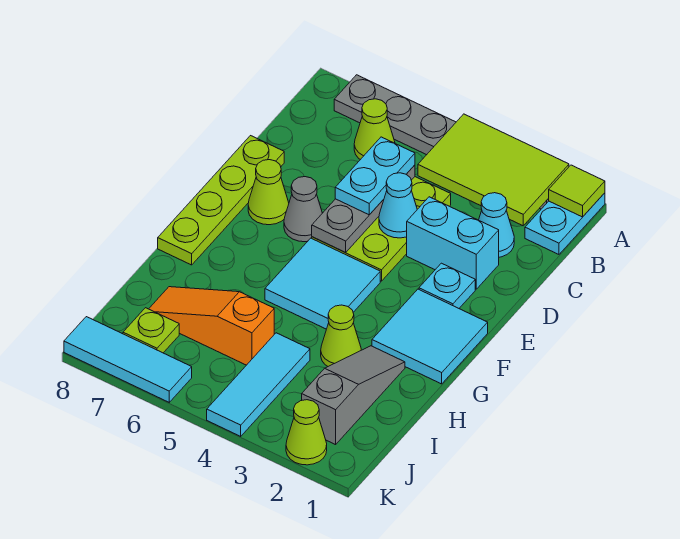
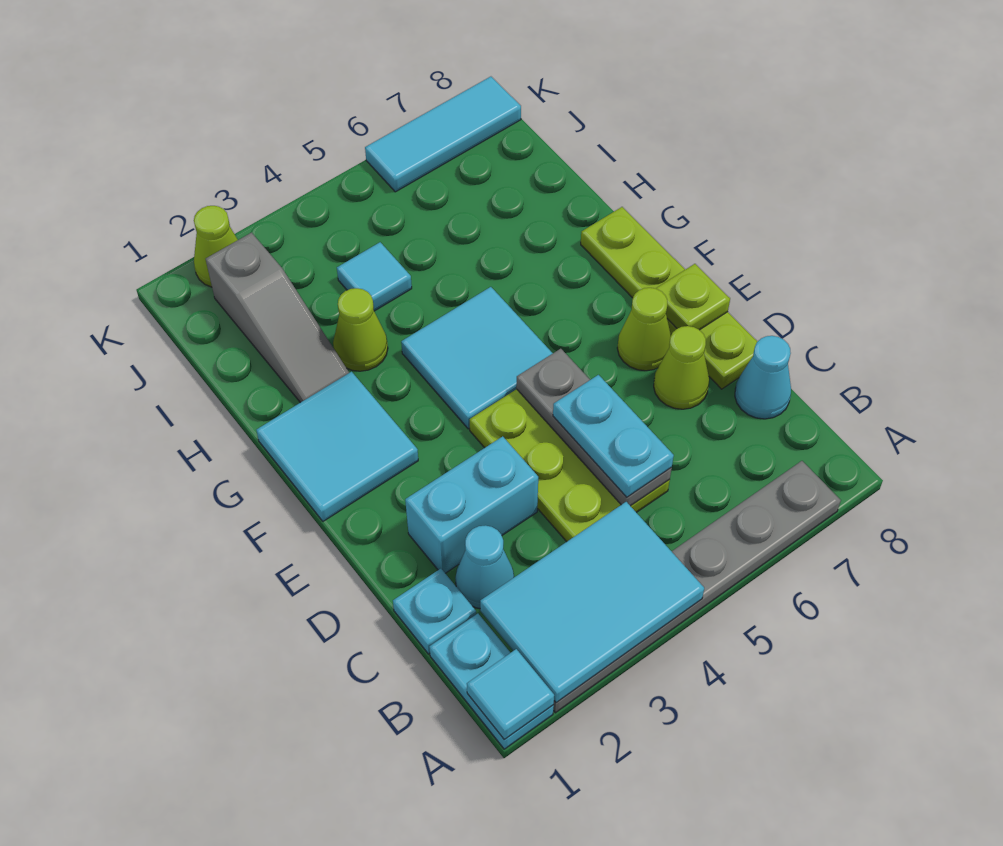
lime tile A1 level 2 -> cyan tile A1 level 2
lime tile A2:B4 level 2 -> cyan tile A2:B4 level 2
lime cone B6 level 1 -> lime cone D7 level 1
cyan cone D4 level 2 -> cyan cone C8 level 1
cyan plate E2 level 1 -> cyan plate C1 level 1
grey cone E6 level 1 -> none
cyan tile I4:K4 level 1 -> cyan tile I4 level 1
orange slope I5:I7 level 1 top 5 -> none
lime plate J7 level 1 -> lime plate E8 level 2

